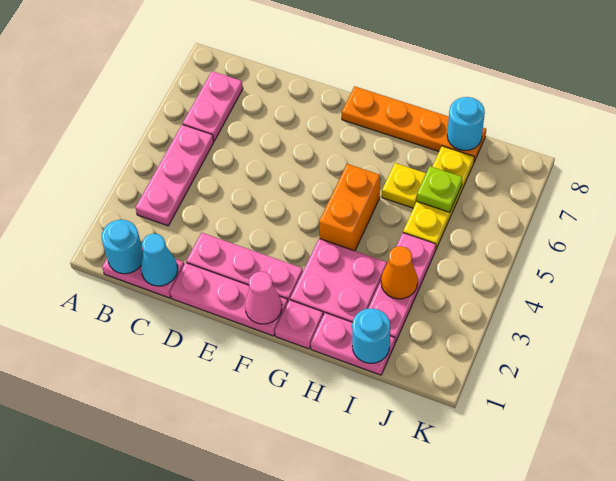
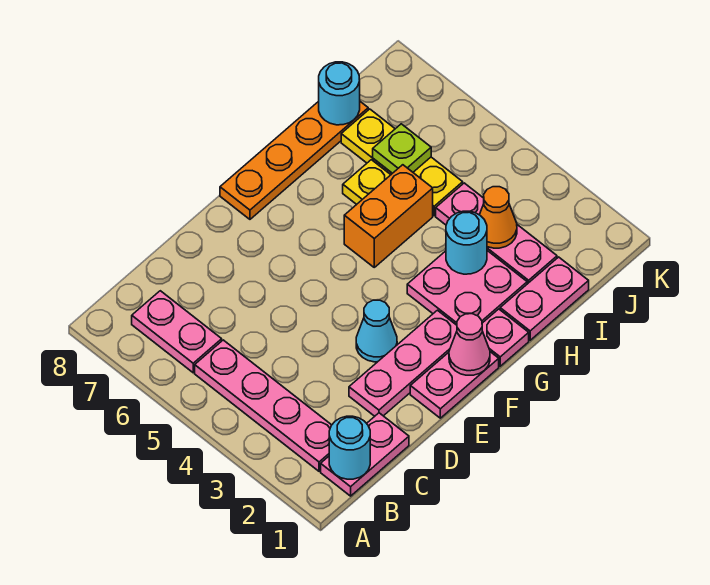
pink plate B3:B5 level 1 -> pink plate B2:B5 level 1
cyan cone C1 level 2 -> cyan cone E3 level 1
pink plate D1:F1 level 1 -> pink plate E1:F1 level 1
orange brick G4:G5 level 1 -> orange brick G5:H5 level 1
cyan round brick I1 level 2 -> cyan round brick H3 level 2

